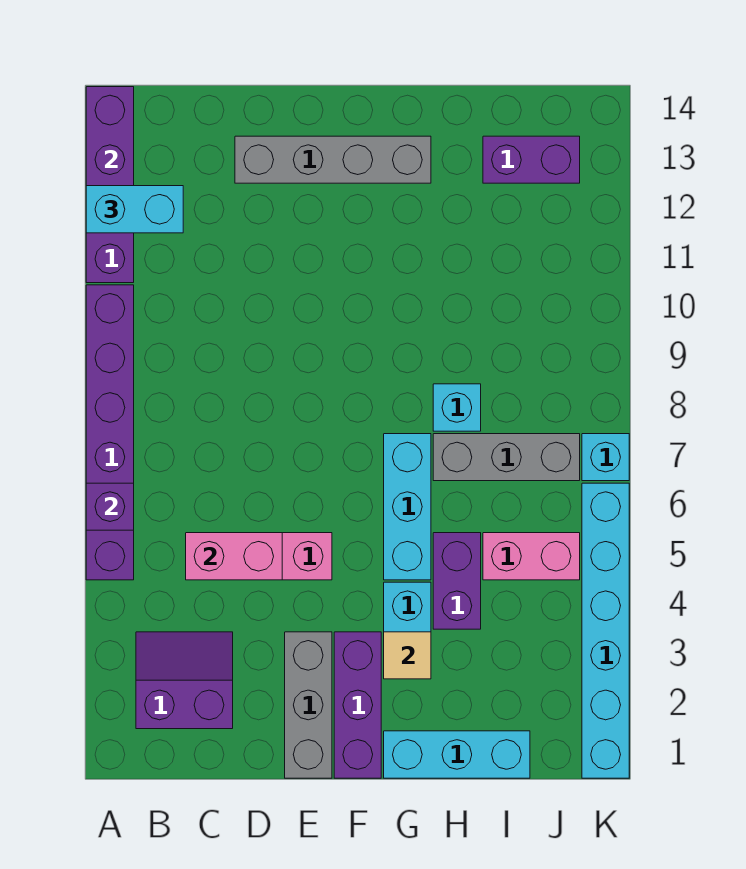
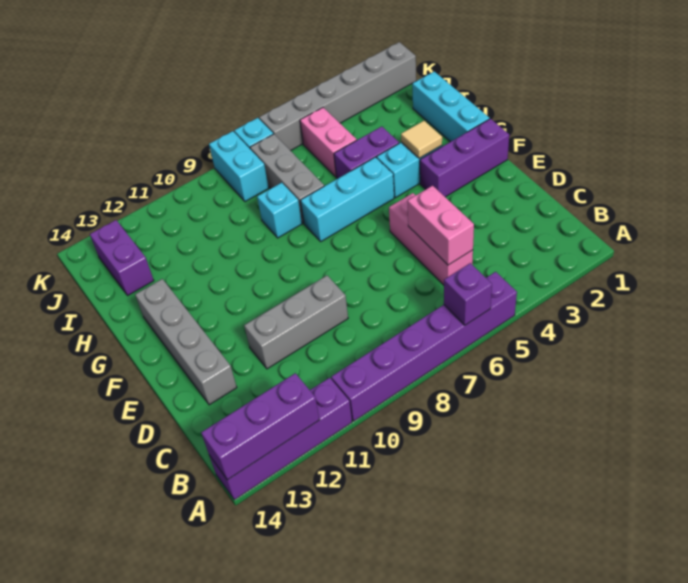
cyan brick A12:B12 level 3 -> cyan brick J8:K8 level 1
purple slope B2:C3 level 1 top 2 -> none
grey brick E1:E3 level 1 -> grey brick D9:D11 level 1
cyan brick K1:K6 level 1 -> grey brick K1:K6 level 1

